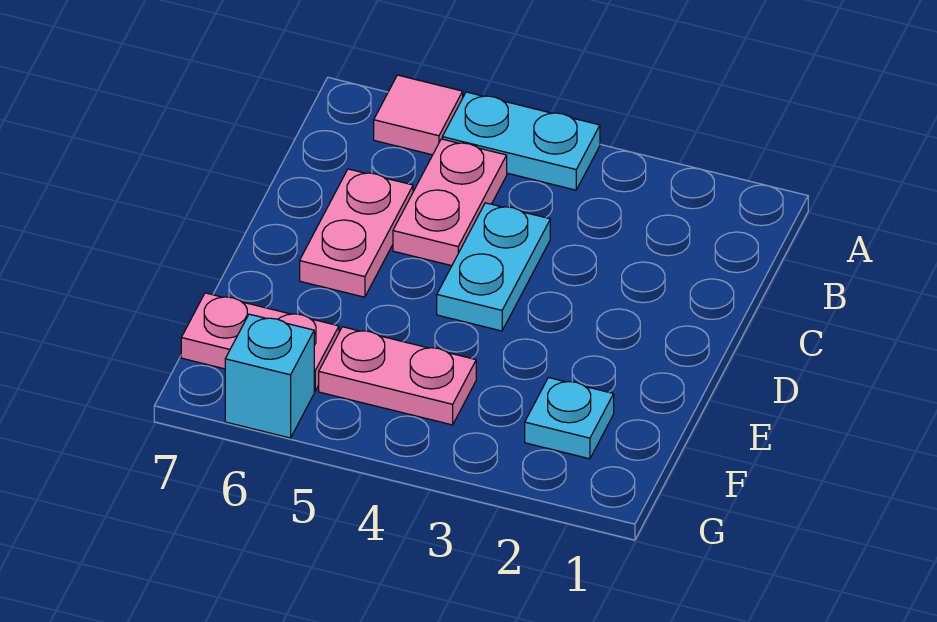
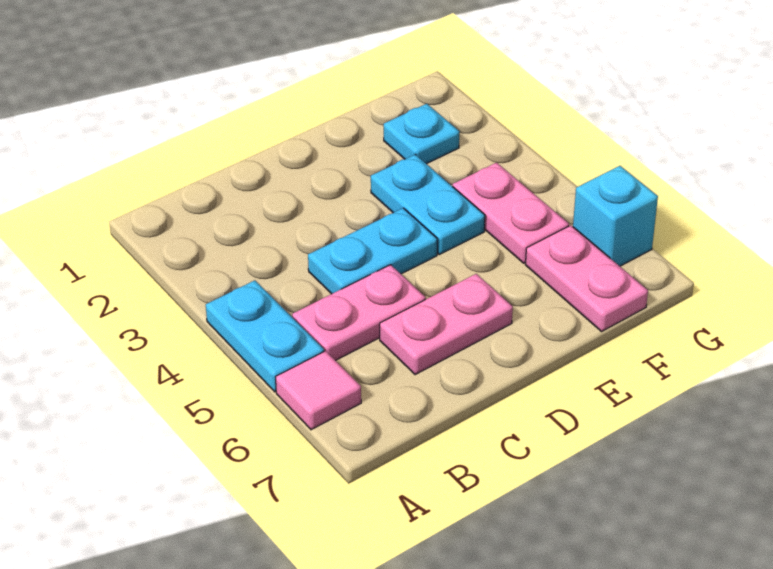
none -> cyan plate E3:E4 level 1

